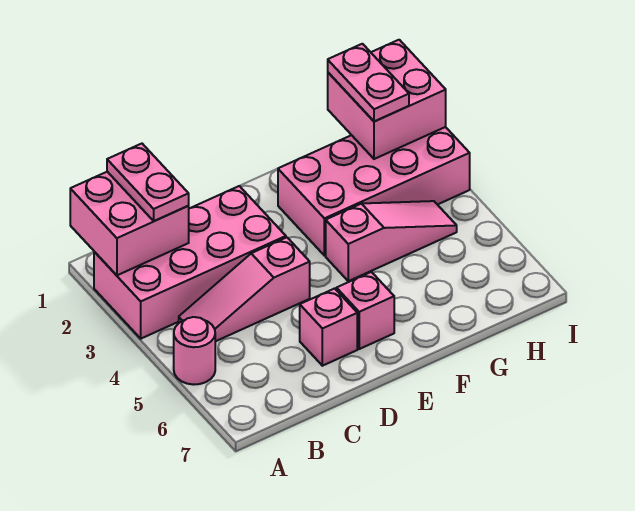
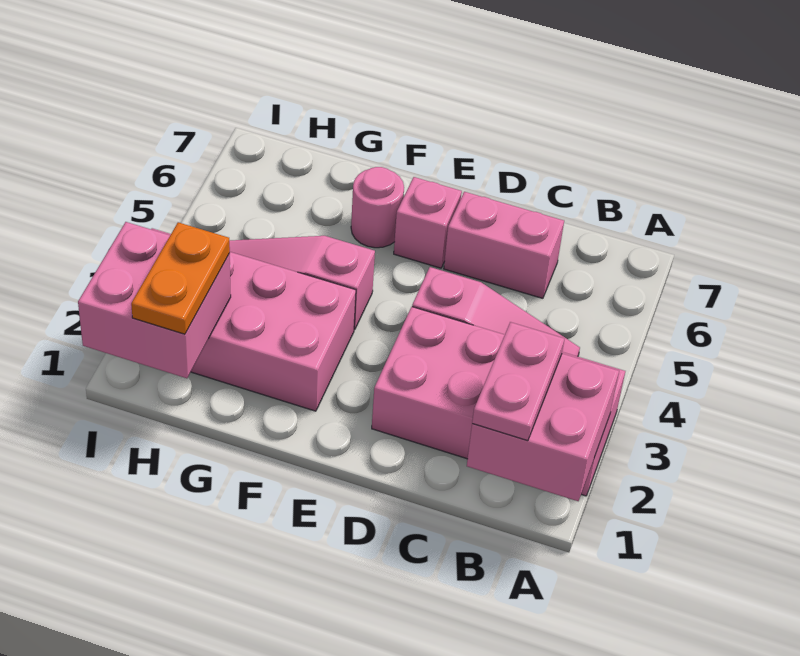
pink round brick A5 level 1 -> pink round brick F6 level 1
pink brick D6 level 1 -> pink brick C6:D6 level 1
pink plate H1:H2 level 3 -> orange plate H1:H2 level 3

